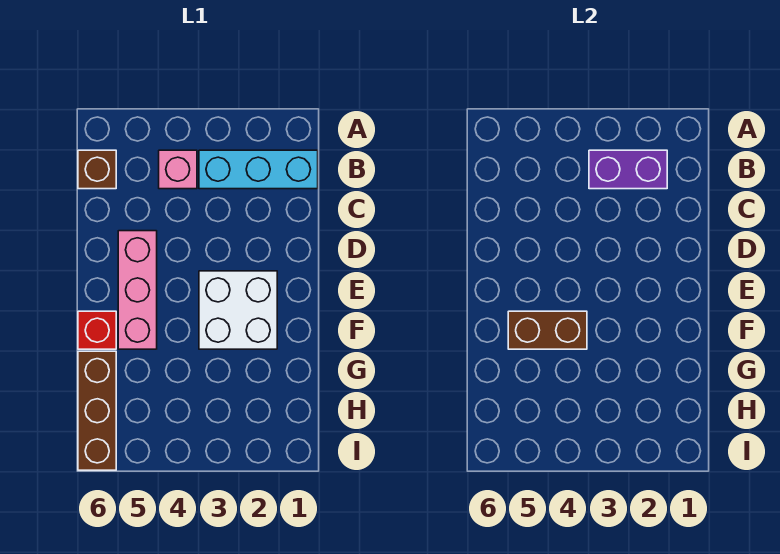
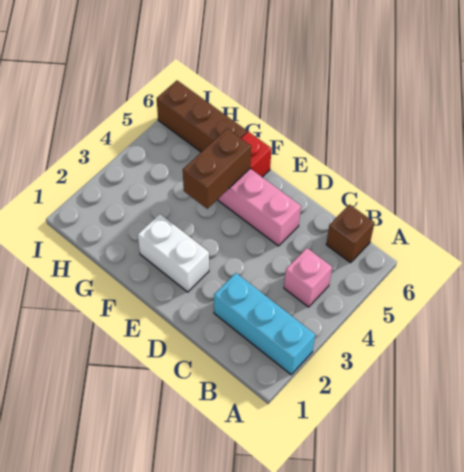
cyan brick B1:B3 level 1 -> cyan brick A2:C2 level 1
purple brick B2:B3 level 2 -> none
white brick E2:F3 level 1 -> white brick E2:F2 level 1

